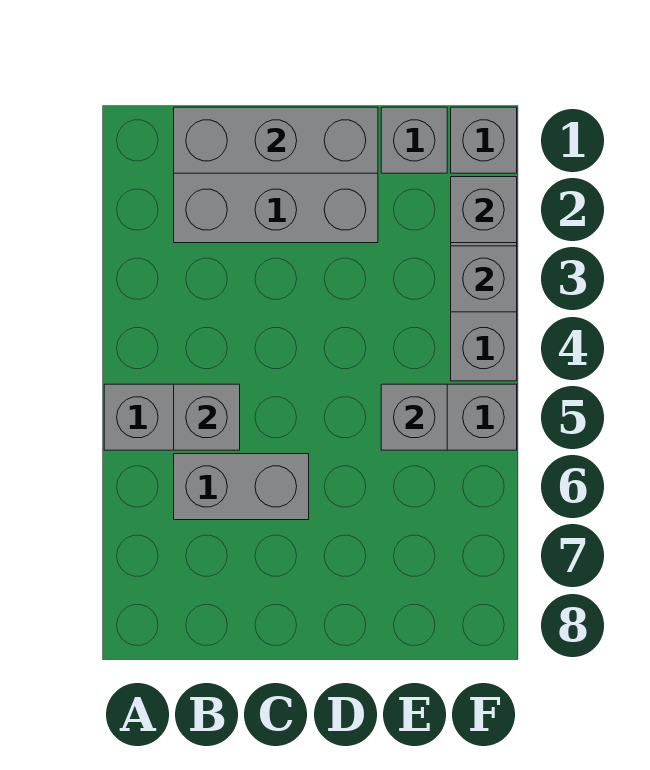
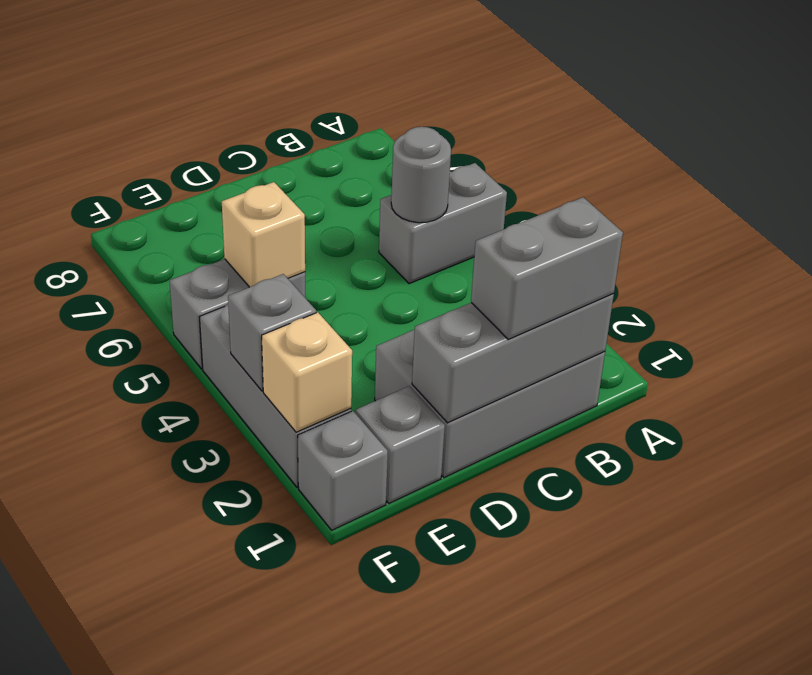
grey brick B5 level 2 -> grey round brick B5 level 2
grey brick B6:C6 level 1 -> grey brick B1:C1 level 3
grey brick E5 level 2 -> tan brick E5 level 2
grey brick F2 level 2 -> tan brick F2 level 2

